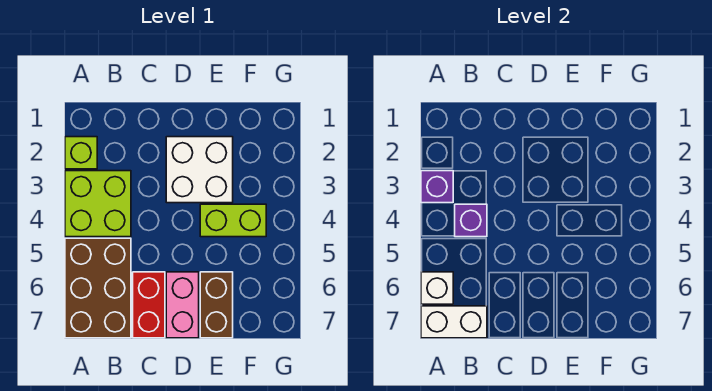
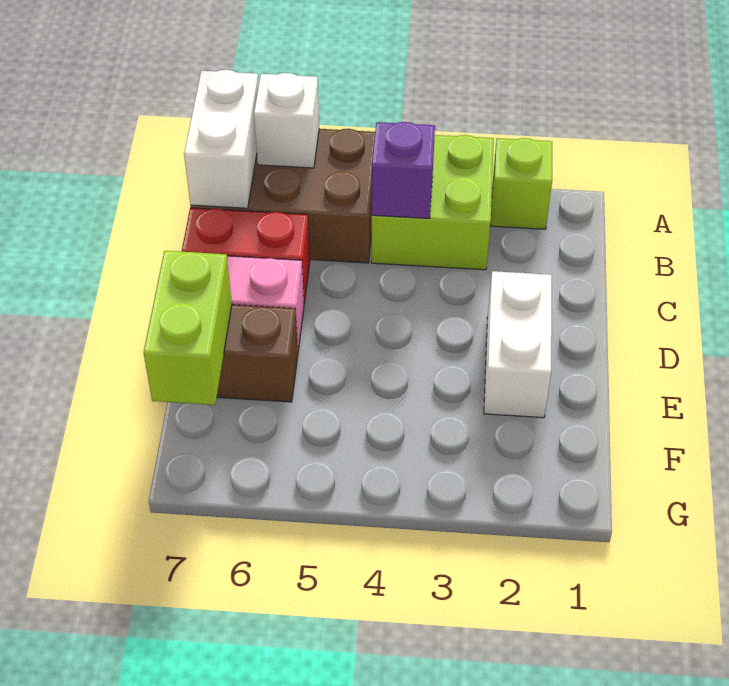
purple brick A3 level 2 -> none
white brick D2:E3 level 1 -> white brick D2:E2 level 1
lime brick E4:F4 level 1 -> lime brick E7:F7 level 2

